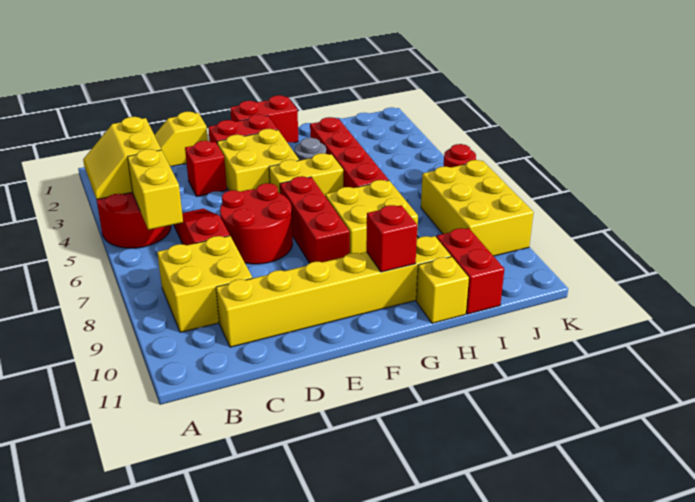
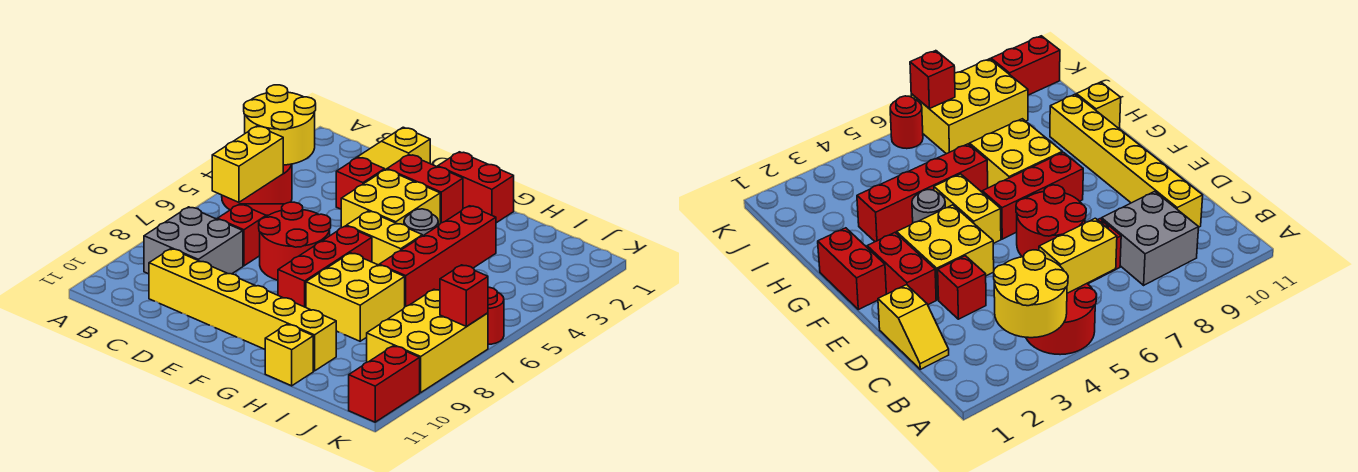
yellow slope A3:B4 level 2 top B -> yellow round brick A3:B4 level 2
yellow brick B8:C9 level 1 -> grey brick B8:C9 level 1
red brick G10 level 2 -> red brick K7 level 2
red brick I10:I11 level 1 -> red brick K10:K11 level 1

